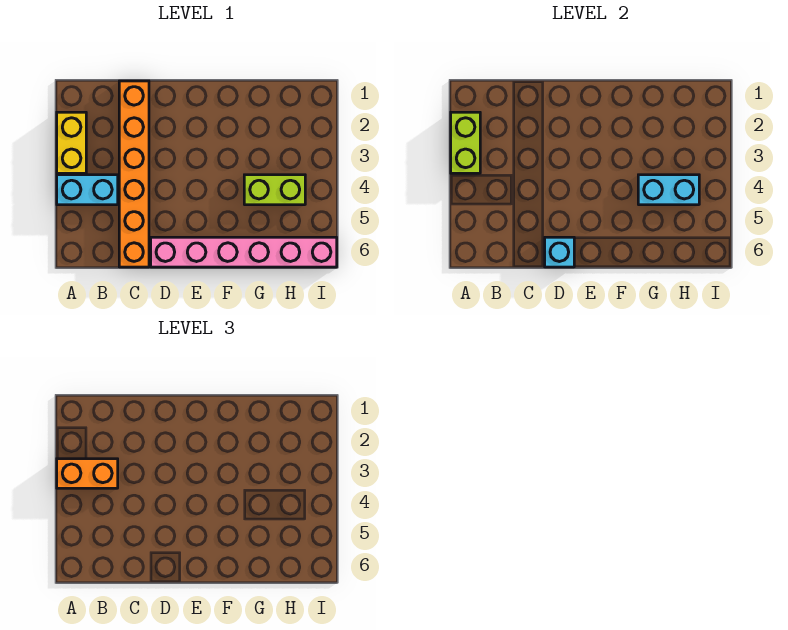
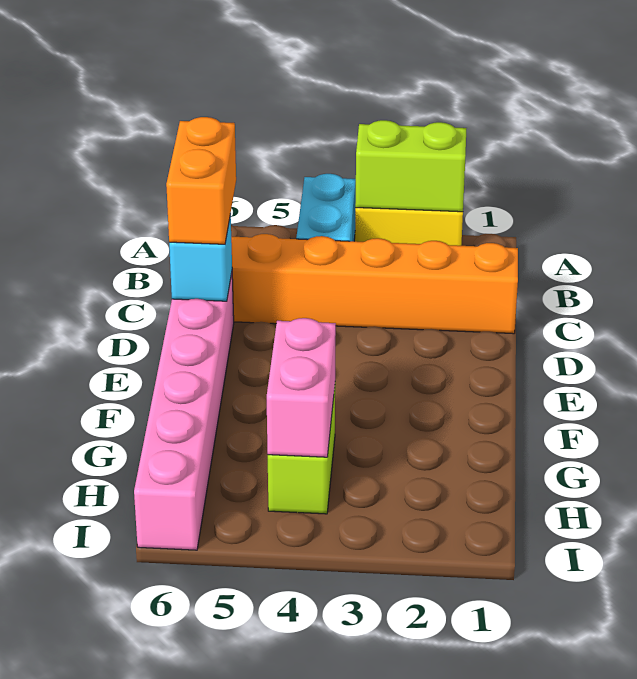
orange brick A3:B3 level 3 -> orange brick C6:D6 level 3
cyan brick G4:H4 level 2 -> pink brick G4:H4 level 2

